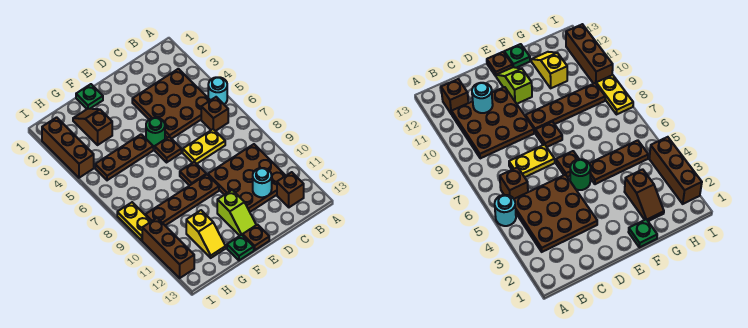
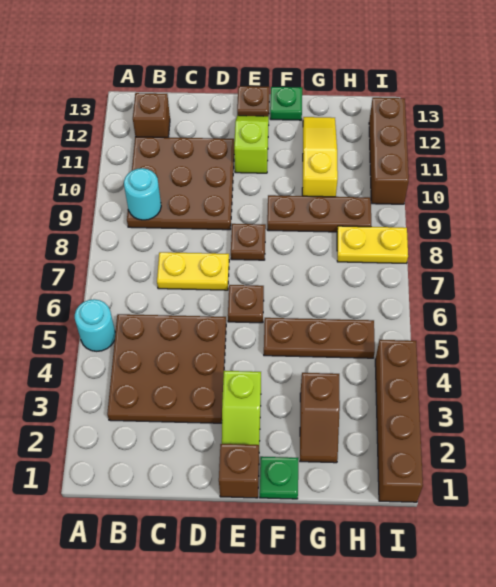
brown brick B6 level 1 -> brown brick E1 level 1
cyan round brick C11 level 2 -> cyan round brick B9 level 2
none -> lime slope E2:E3 level 1 top 3
green round brick E5 level 1 -> none
brown plate E9:H9 level 1 -> brown plate F9:H9 level 1
yellow slope G11:G12 level 1 top 11 -> yellow slope G10:G12 level 1 top 10
brown brick I2:I4 level 1 -> brown brick I1:I4 level 1
yellow plate I8:I9 level 1 -> yellow plate H8:I8 level 1

